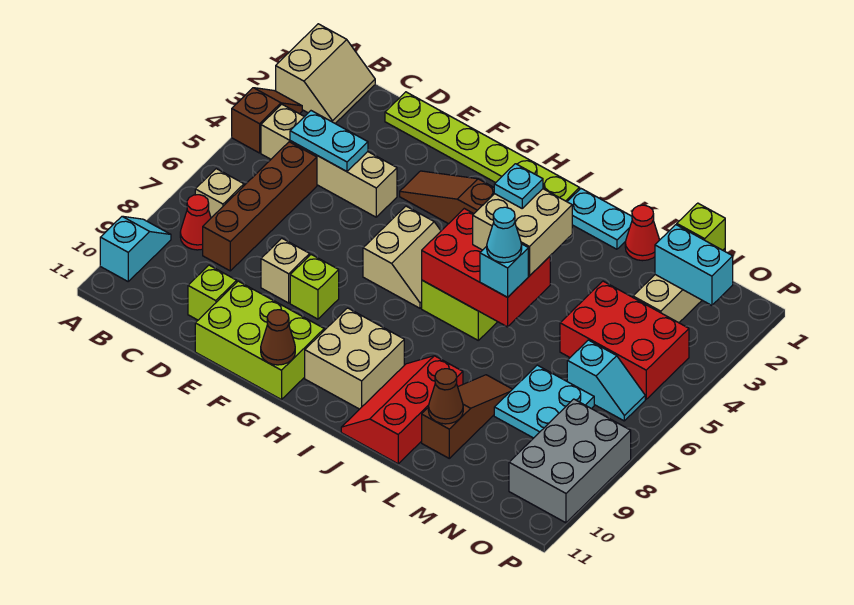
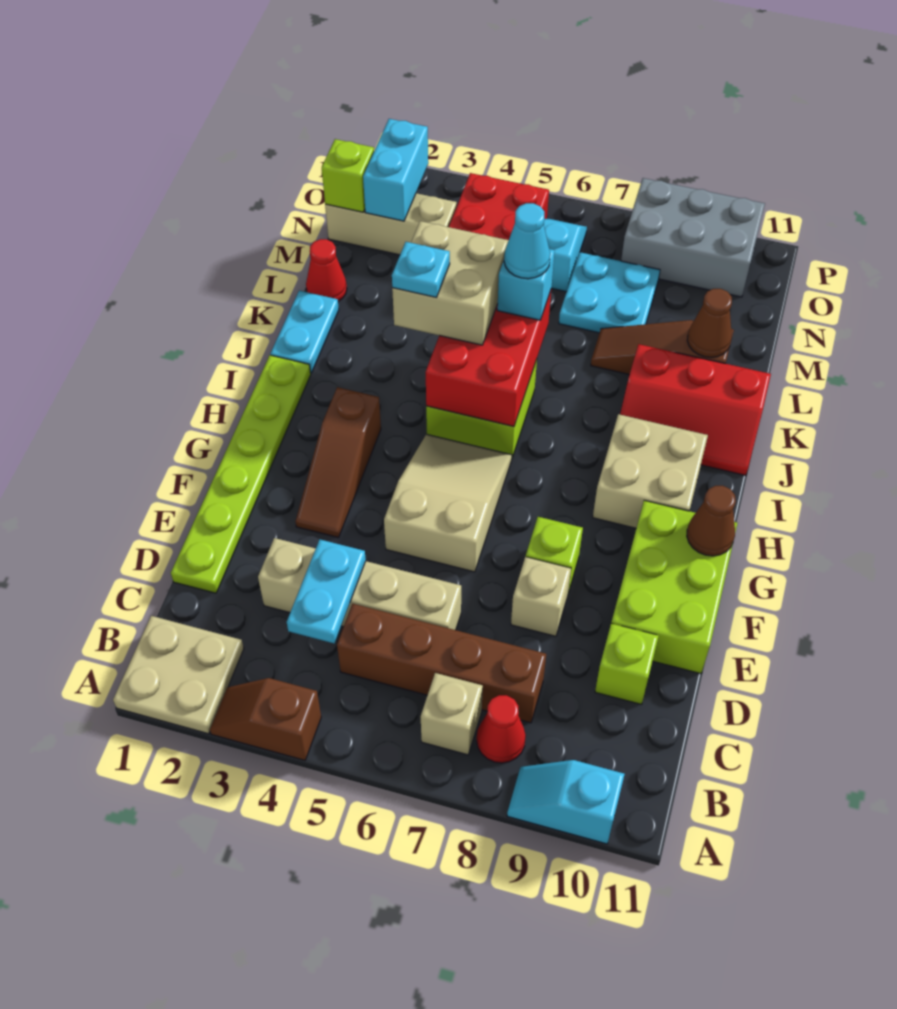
tan slope A1:B2 level 1 top A -> tan plate A1:B2 level 1
tan brick B4:E4 level 1 -> tan brick D3:D6 level 1
tan slope G5:H6 level 1 top G -> tan slope F5:H6 level 1 top F

